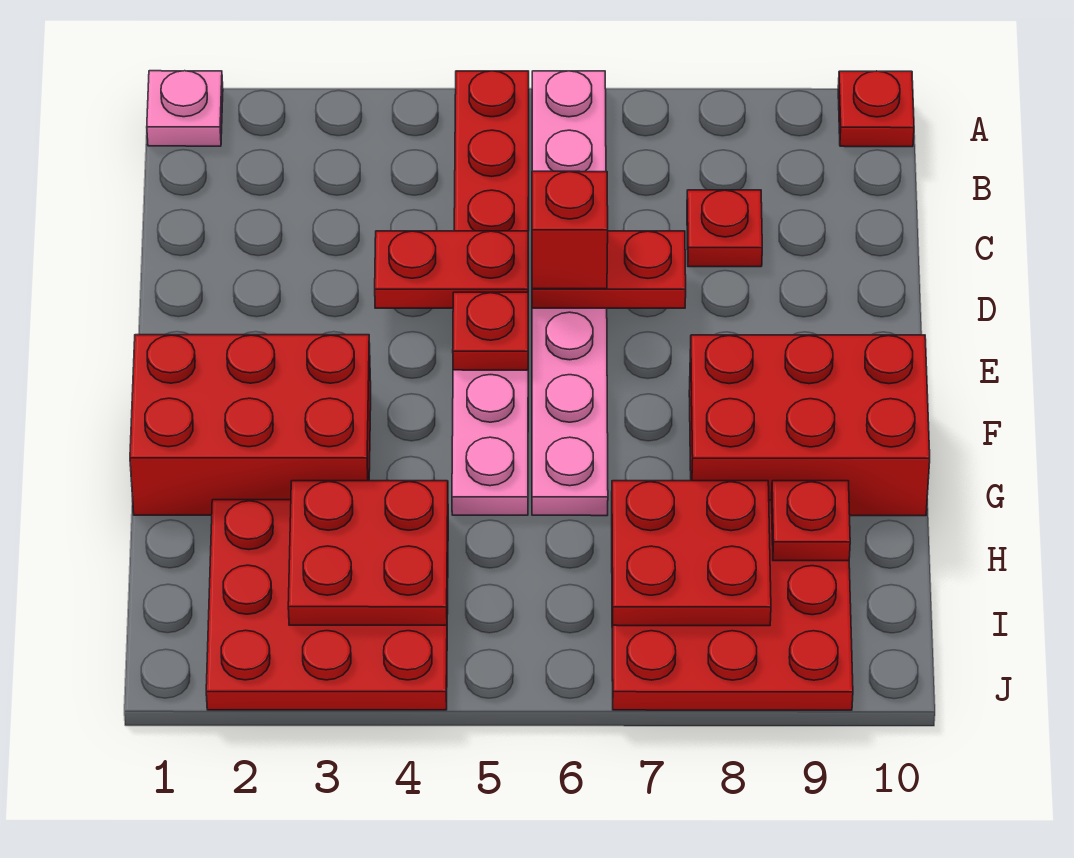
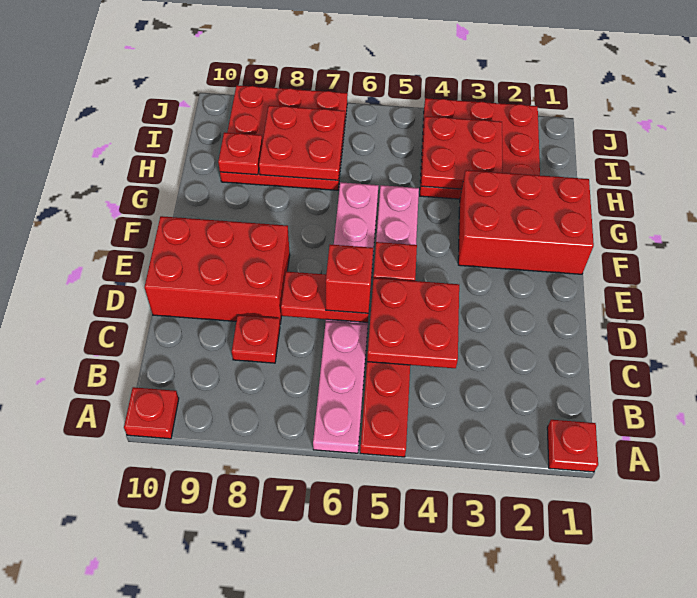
pink plate A1 level 1 -> red plate A1 level 1
red plate D4:D5 level 2 -> red plate C4:D5 level 2
red brick F8:G10 level 1 -> red brick D8:E10 level 1

